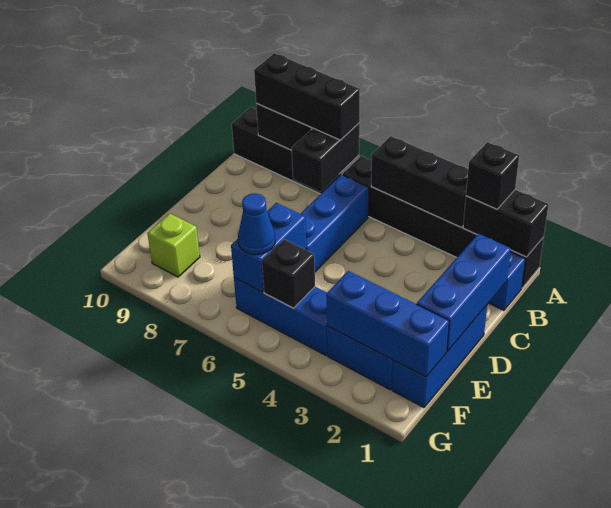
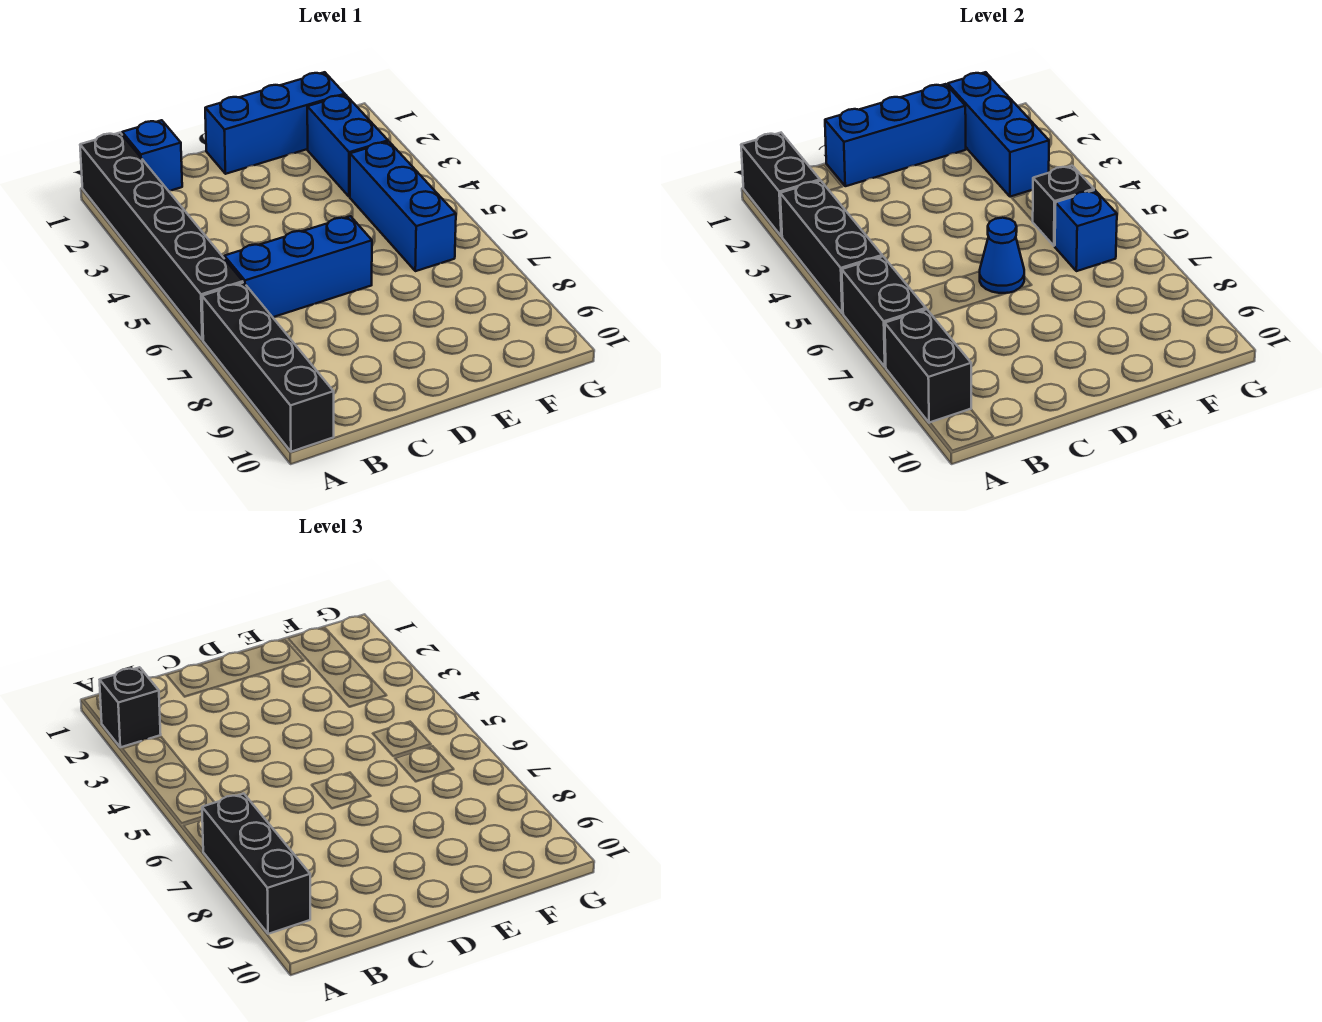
black brick A7:B7 level 2 -> black brick A6:A7 level 2
blue brick E6:F6 level 2 -> blue brick F6 level 2
blue cone F6 level 3 -> blue cone D6 level 2
lime brick F9 level 1 -> none

